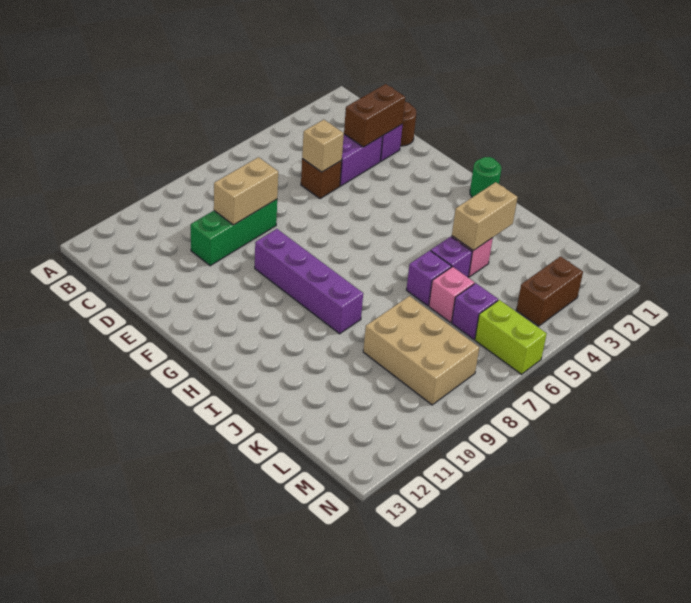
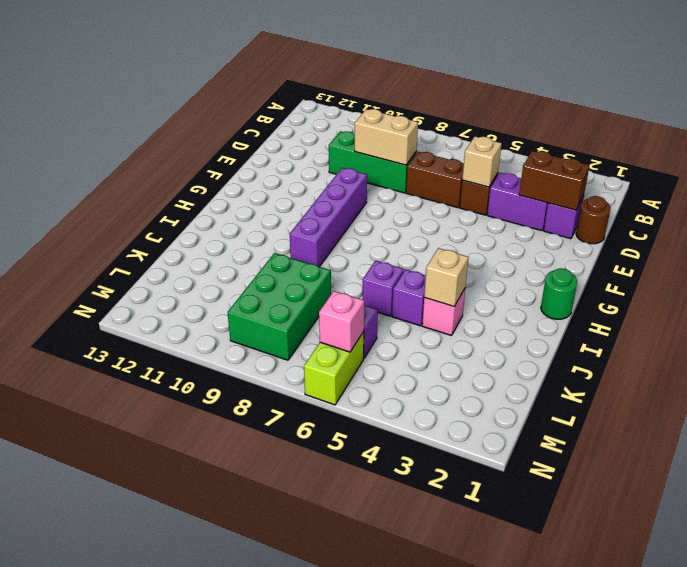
tan brick J3:J4 level 2 -> tan brick J4 level 2
pink brick K6 level 1 -> pink brick M6 level 2
tan brick K8:M9 level 1 -> green brick K8:M9 level 1
brown brick M3:M4 level 1 -> brown brick D6:D7 level 1

